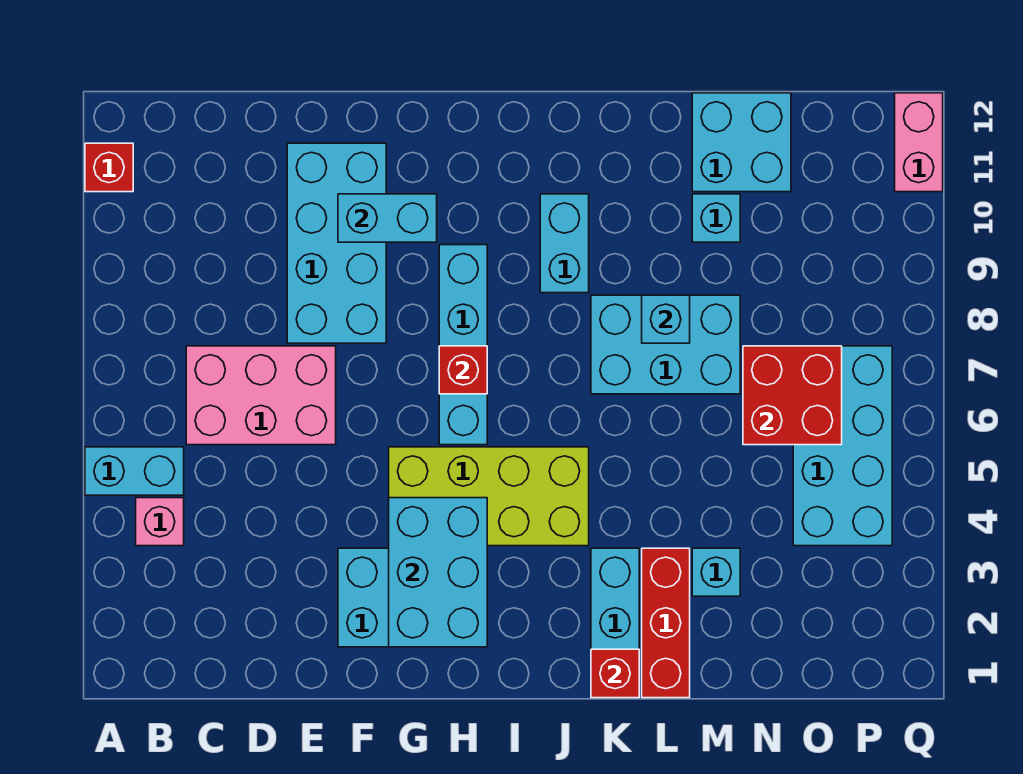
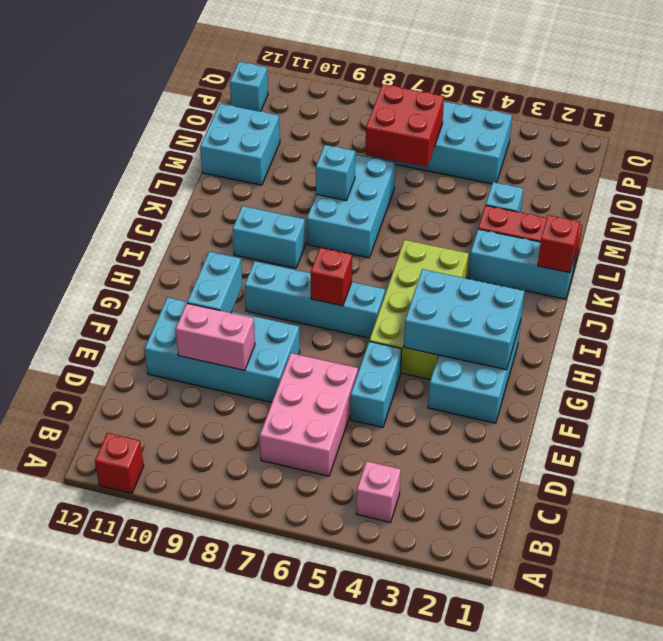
cyan brick A5:B5 level 1 -> cyan brick E5:F5 level 1
cyan brick M10 level 1 -> cyan brick P12 level 1
pink brick Q11:Q12 level 1 -> pink brick E9:E10 level 2

